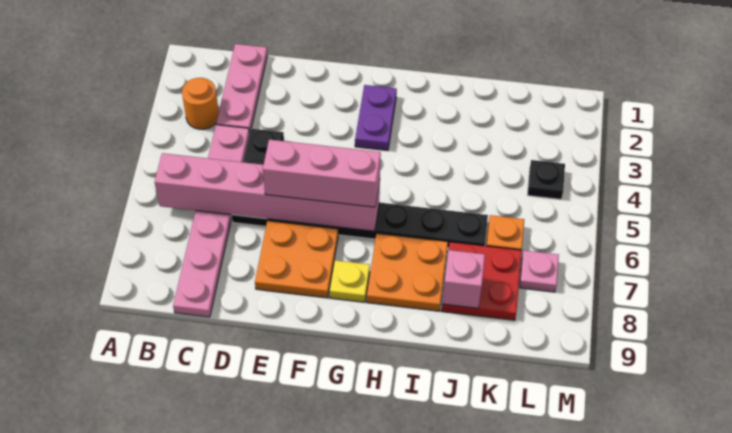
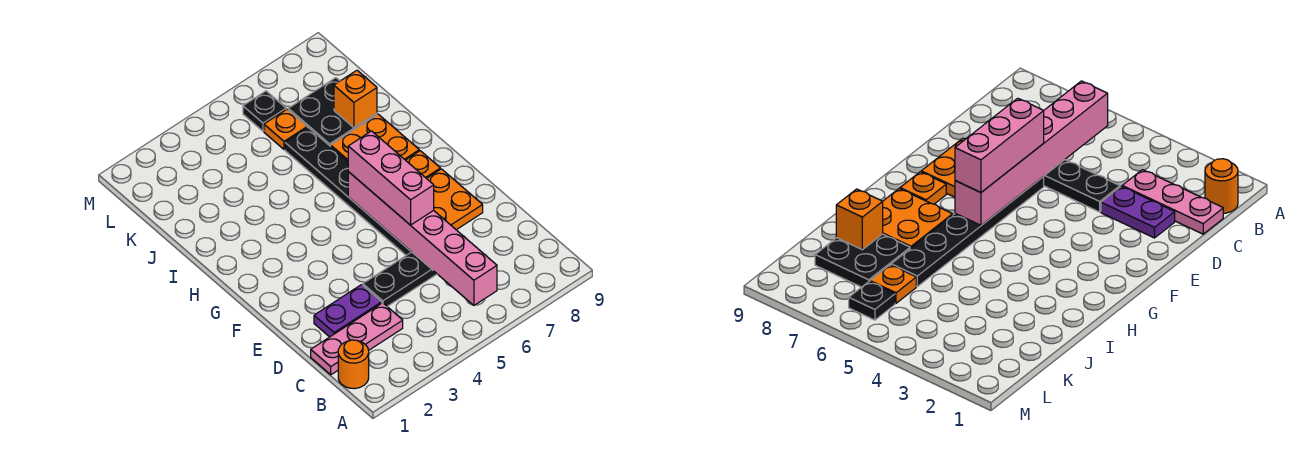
orange round brick B3 level 1 -> orange round brick B1 level 1
pink plate C4:C9 level 1 -> none
purple plate G2:G3 level 1 -> purple plate D2:D3 level 1
yellow plate G8 level 1 -> orange plate G8 level 1
red plate J7:K8 level 1 -> black plate J7:K8 level 1
pink brick J8 level 2 -> orange brick J8 level 2
black plate L4 level 1 -> black plate L6 level 1
pink plate L7 level 1 -> none

